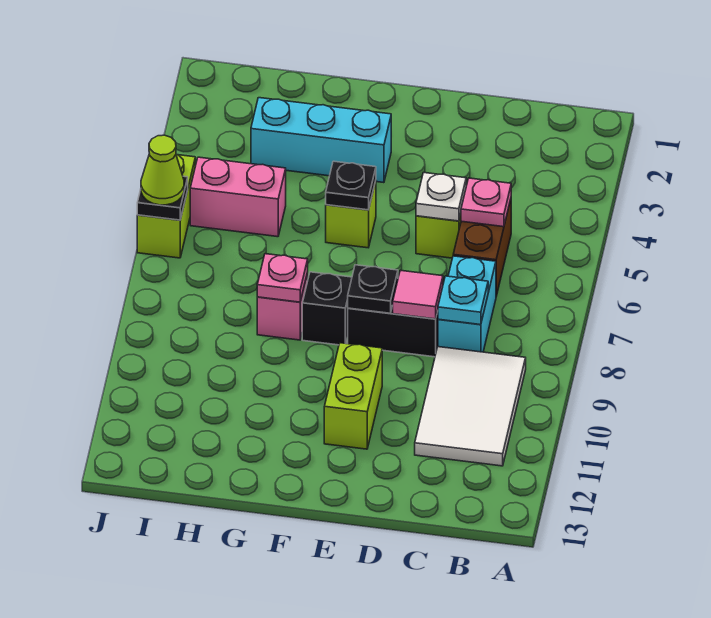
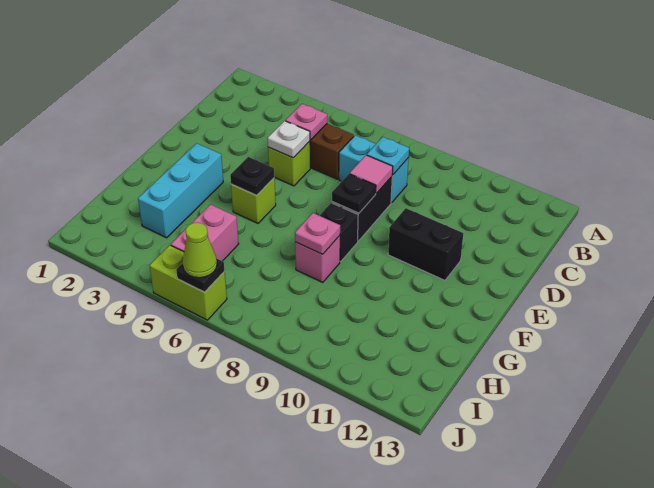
white tile B9:C11 level 1 -> none
lime brick E10:E11 level 1 -> black brick E10:E11 level 1

